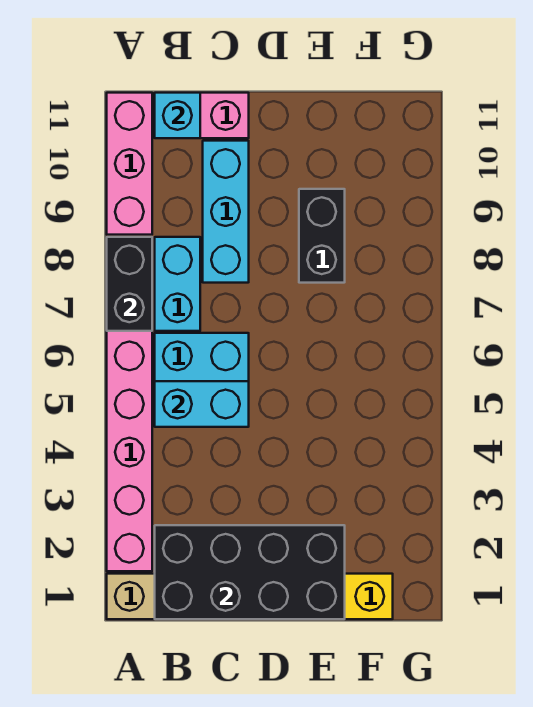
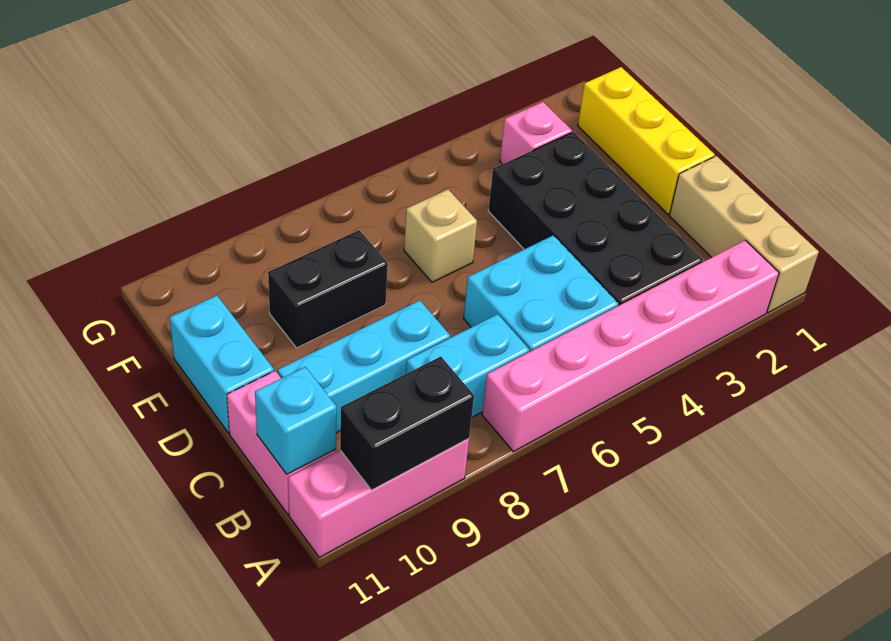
black brick A7:A8 level 2 -> black brick A9:A10 level 2
black brick B1:E2 level 2 -> black brick B3:E4 level 1
cyan brick B5:C5 level 2 -> cyan brick D11:E11 level 1
none -> tan brick E6 level 1
none -> pink brick F3 level 1

